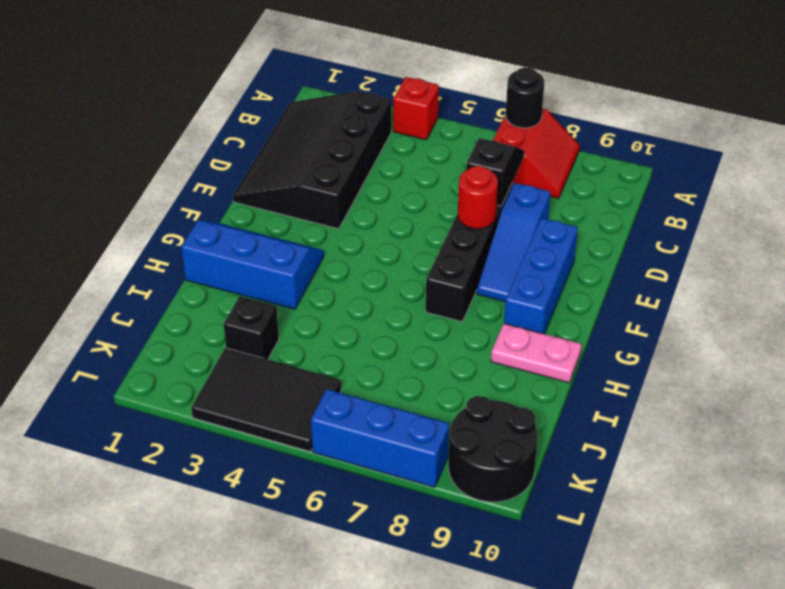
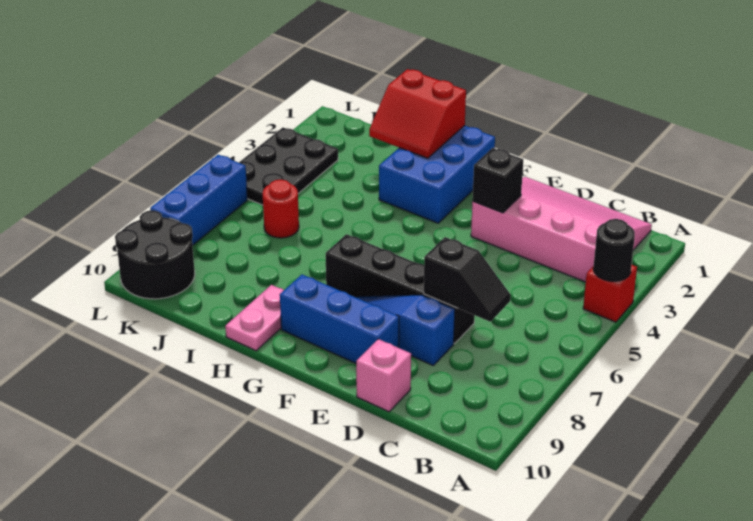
red slope A7:B8 level 1 top 7 -> red slope H1:I2 level 2 top 1
black round brick A7 level 2 -> black round brick A4 level 2
black slope B1:E3 level 1 top 3 -> pink slope B1:E3 level 1 top 3
none -> pink brick D10 level 1
red round brick E7 level 2 -> red round brick J6 level 1
blue slope G1:H3 level 1 top H -> blue brick G1:H3 level 1
black brick J3 level 1 -> black brick E3 level 2
black tile K3:L5 level 1 -> black plate K3:L5 level 1

